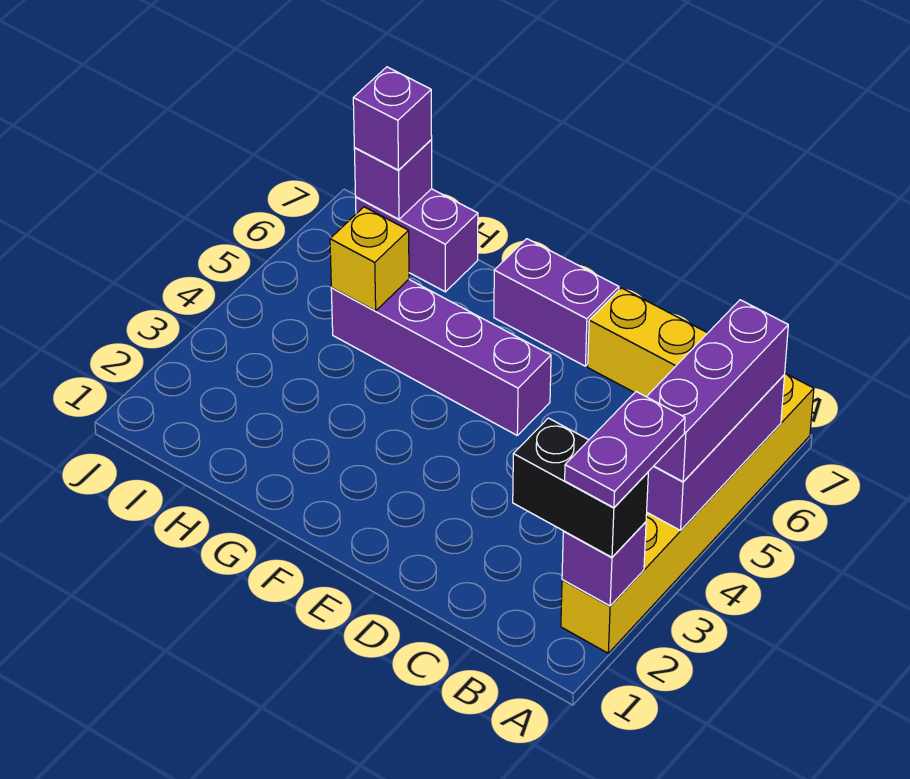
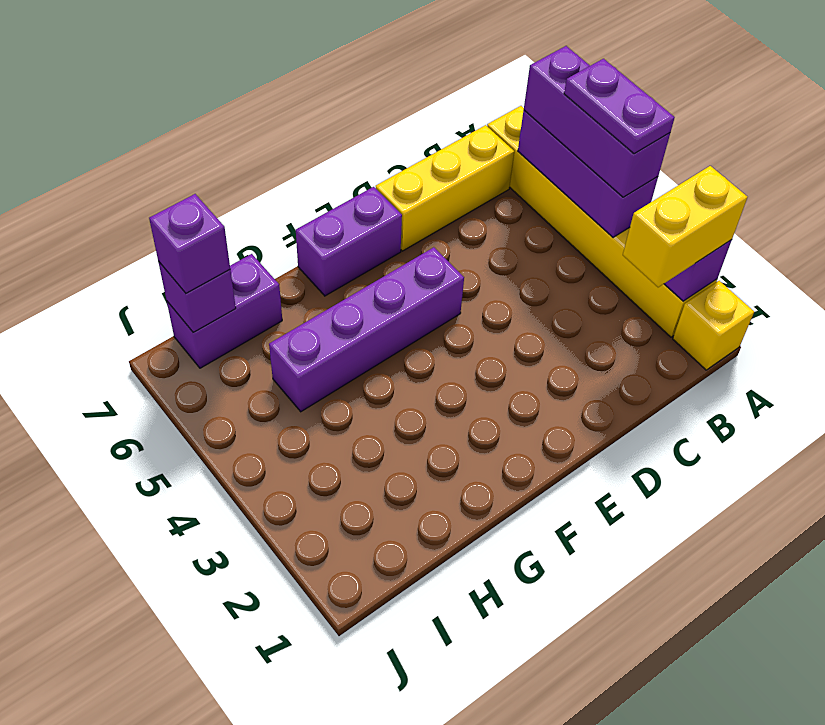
black brick A2:B2 level 3 -> yellow brick A2:B2 level 3
purple plate A2:A3 level 4 -> purple plate A4:A5 level 4
yellow brick H5 level 2 -> yellow brick A1 level 1

